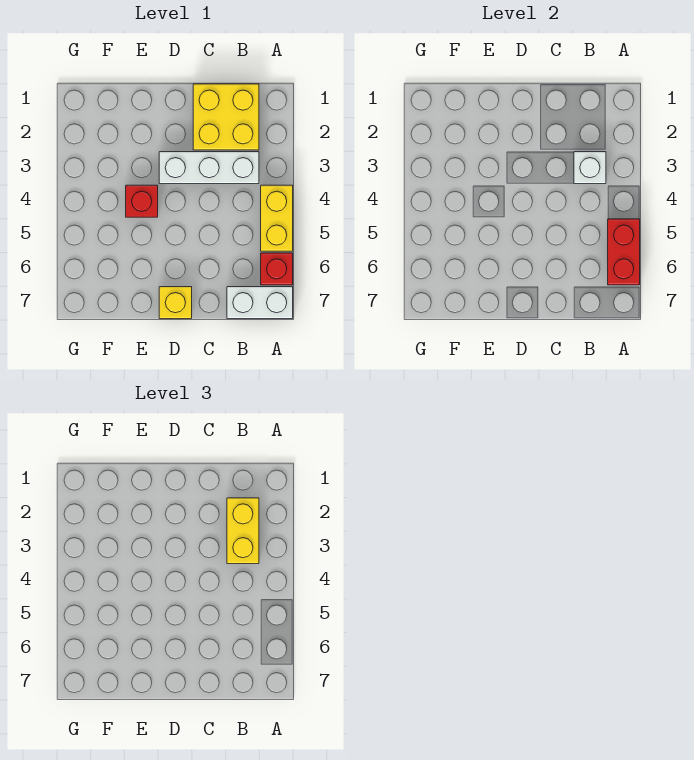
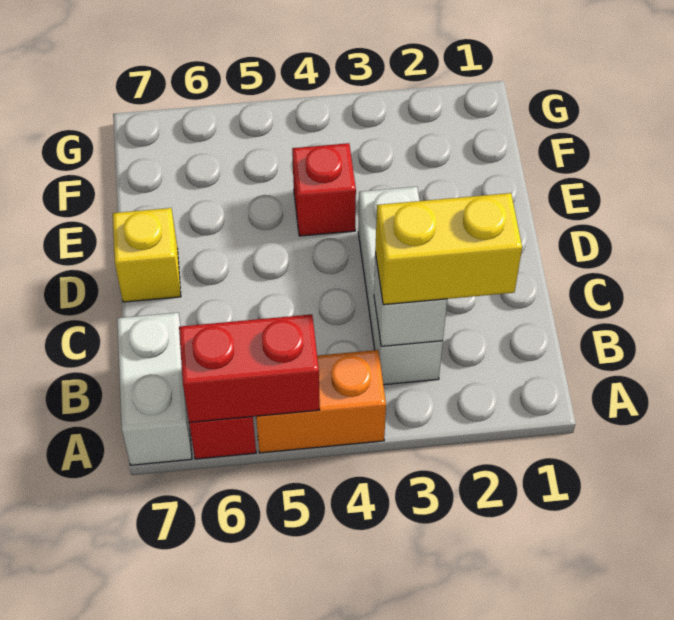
yellow brick A4:A5 level 1 -> orange brick A4:A5 level 1
yellow brick B1:C2 level 1 -> none

